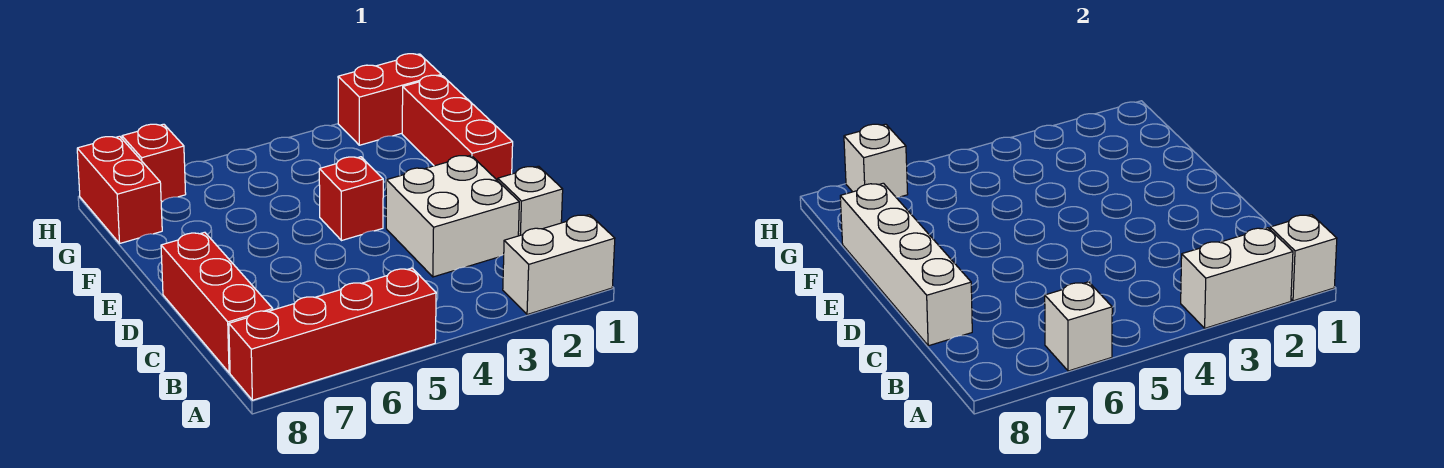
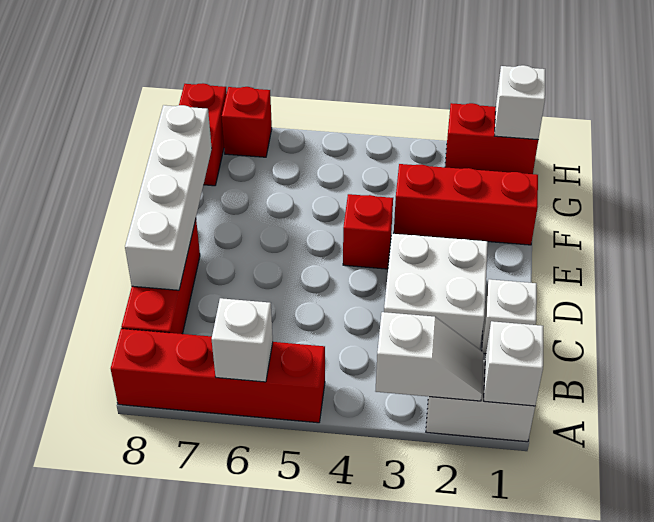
white brick A2:A3 level 2 -> white slope A2:A3 level 2 top 3
red brick E1:G1 level 1 -> red brick F1:F3 level 1
white brick H7 level 2 -> white brick H1 level 2

